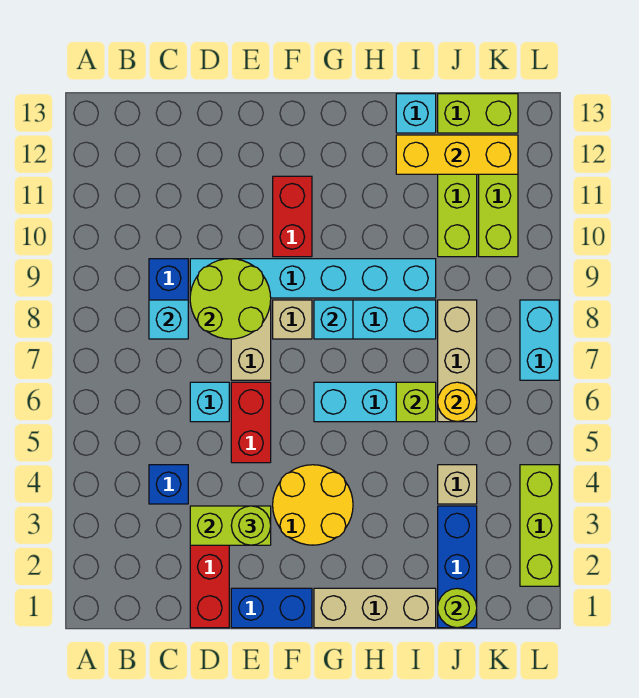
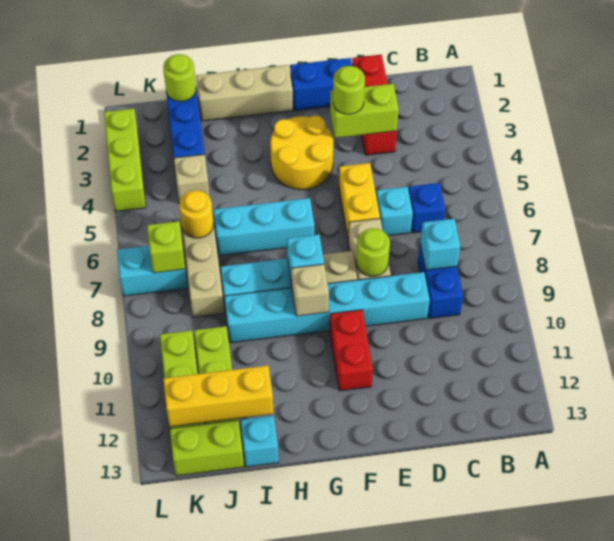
blue brick C4 level 1 -> blue brick C6 level 1
lime round brick D8:E9 level 2 -> lime round brick E8 level 2
red brick E5:E6 level 1 -> yellow brick E5:E6 level 1
none -> tan brick G9 level 2
lime brick I6 level 2 -> lime brick K7 level 2
cyan brick L7:L8 level 1 -> cyan brick K7:L7 level 1

